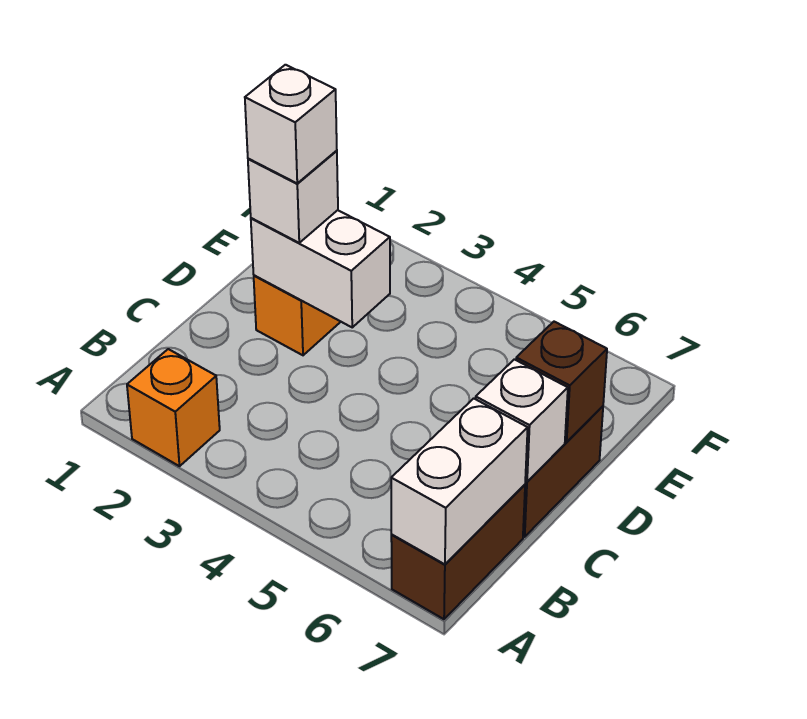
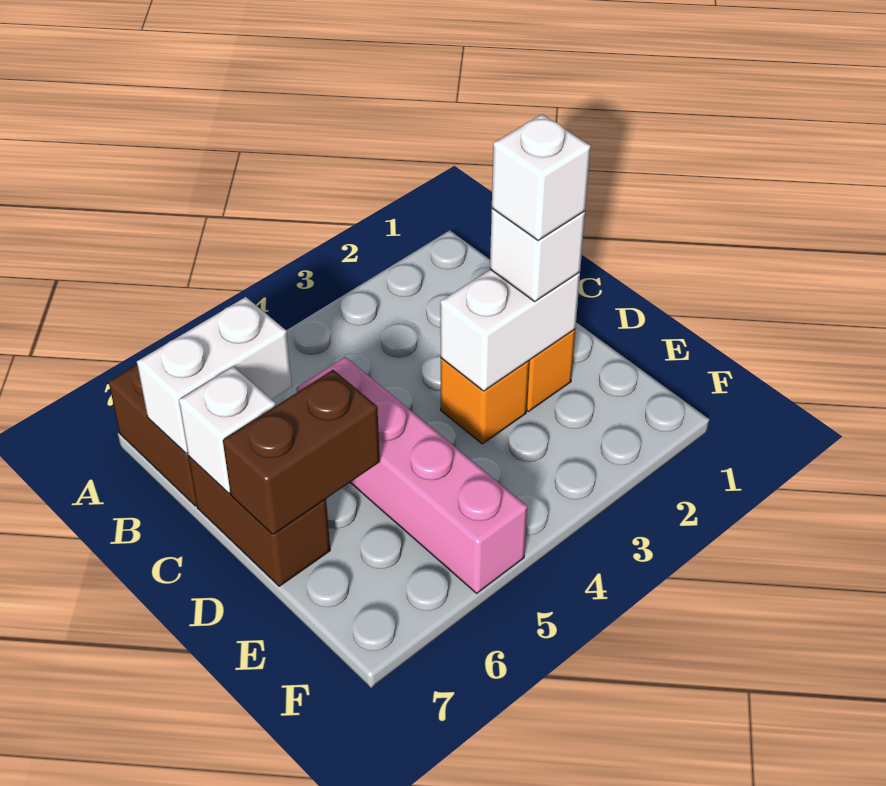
orange brick A2 level 1 -> orange brick D3 level 1
white brick A7:B7 level 2 -> white brick B6:B7 level 2
none -> pink brick C5:F5 level 1
brown brick D7 level 2 -> brown brick D6:D7 level 2

